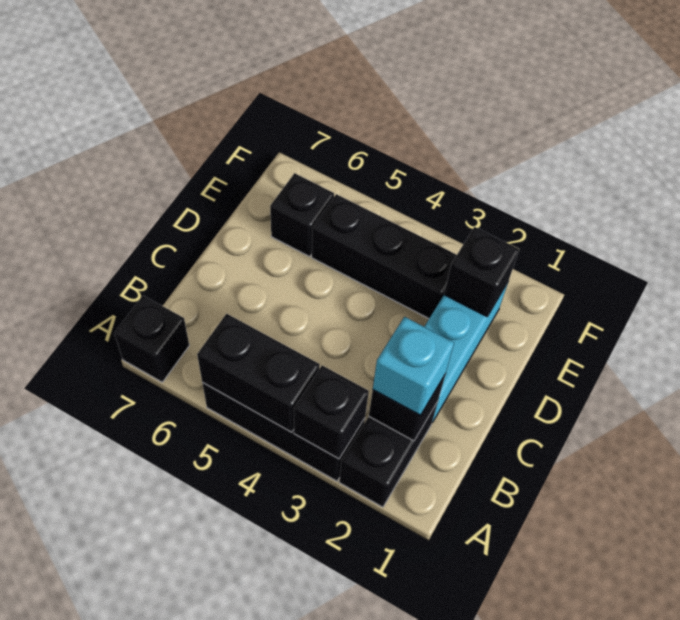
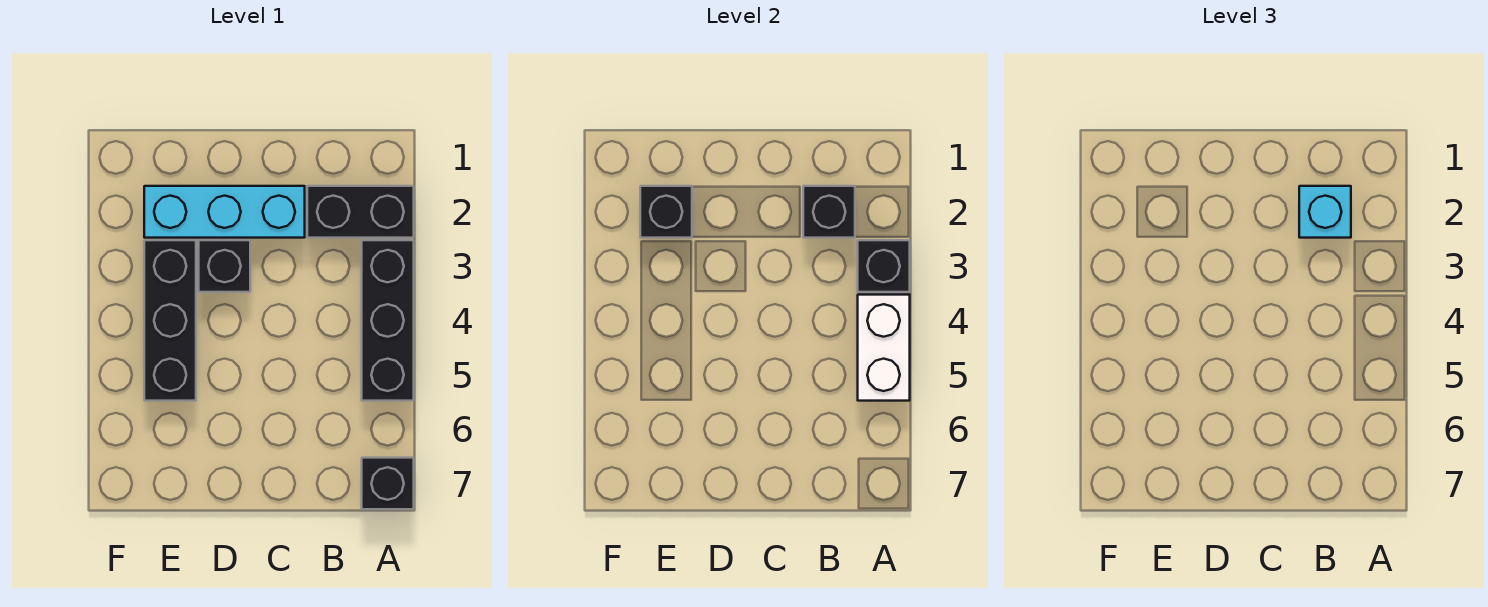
black brick A4:A5 level 2 -> white brick A4:A5 level 2
black brick E6 level 1 -> black brick D3 level 1

